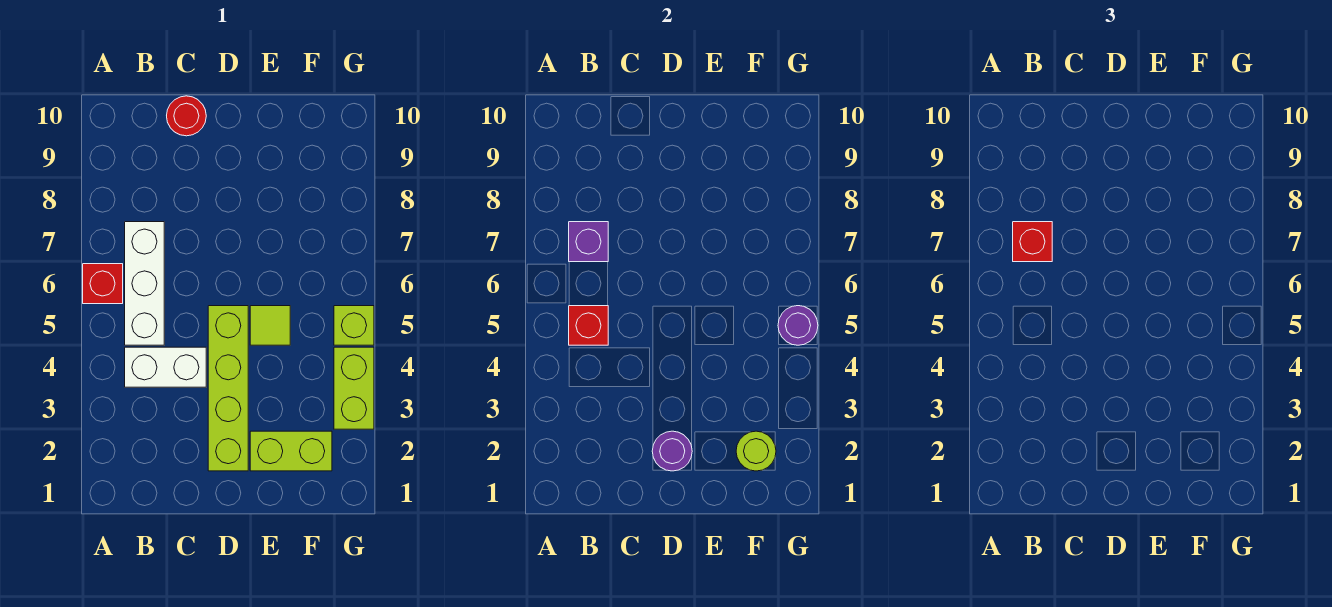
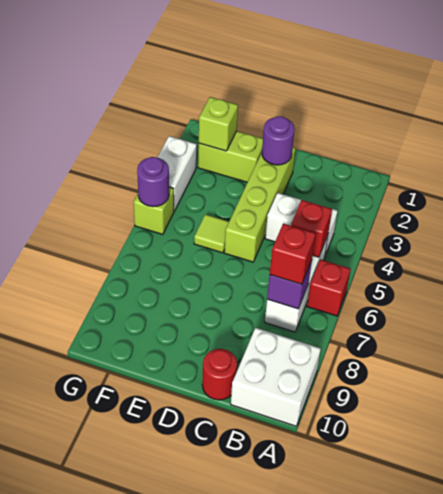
none -> white brick A9:B10 level 1
lime round brick F2 level 2 -> lime brick F2 level 2
lime brick G3:G4 level 1 -> white brick G3:G4 level 1

